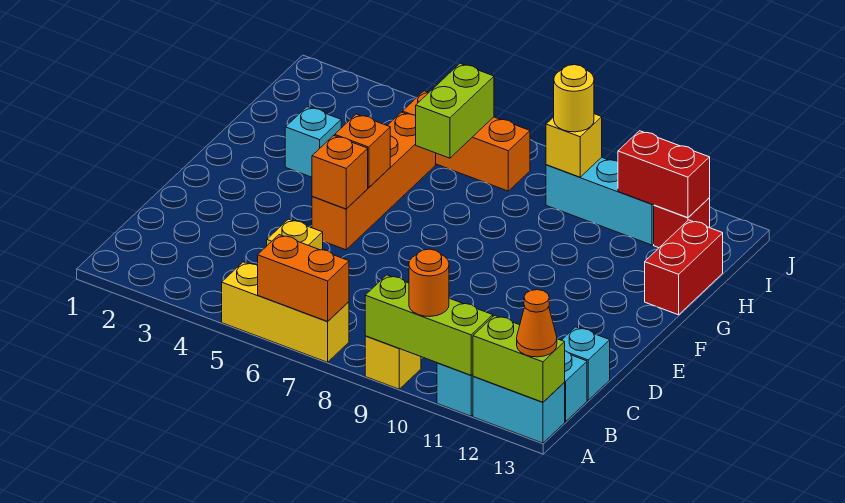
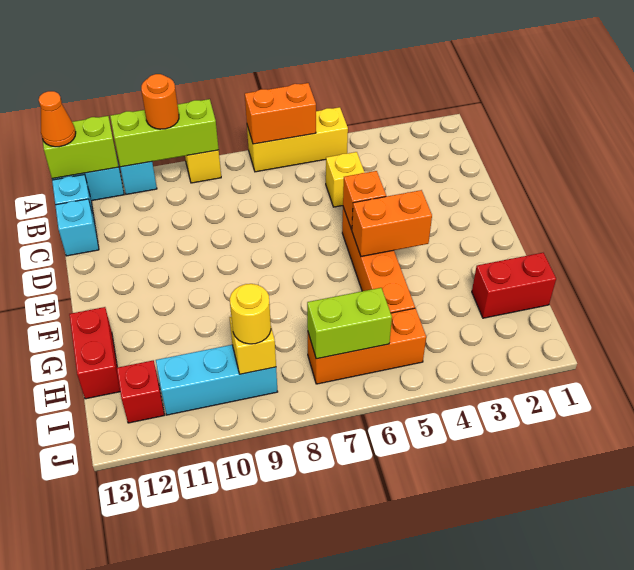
orange brick F5 level 2 -> orange brick F4:F5 level 2
cyan brick G3 level 1 -> none
lime brick H6:I6 level 2 -> lime brick I6:I7 level 2
red brick I11:I12 level 2 -> red brick H1:H2 level 1

